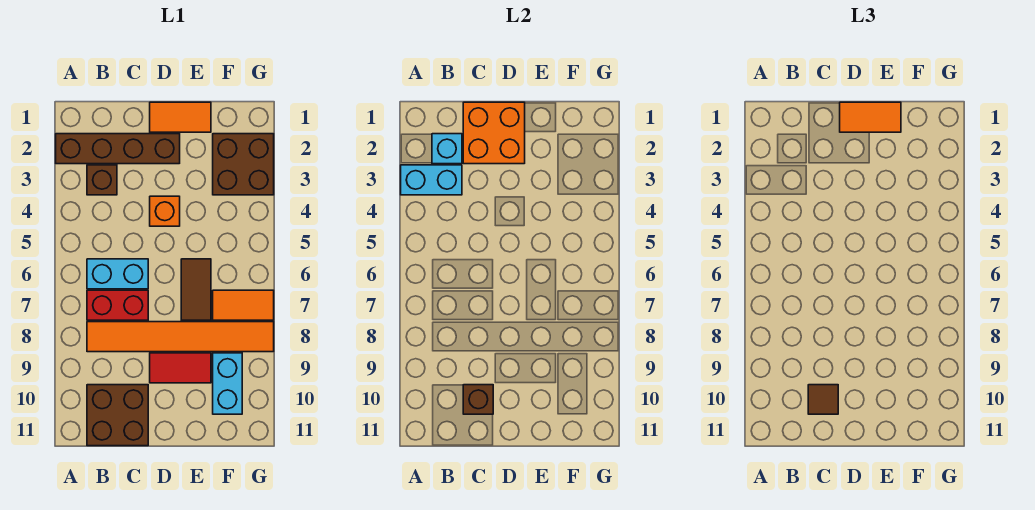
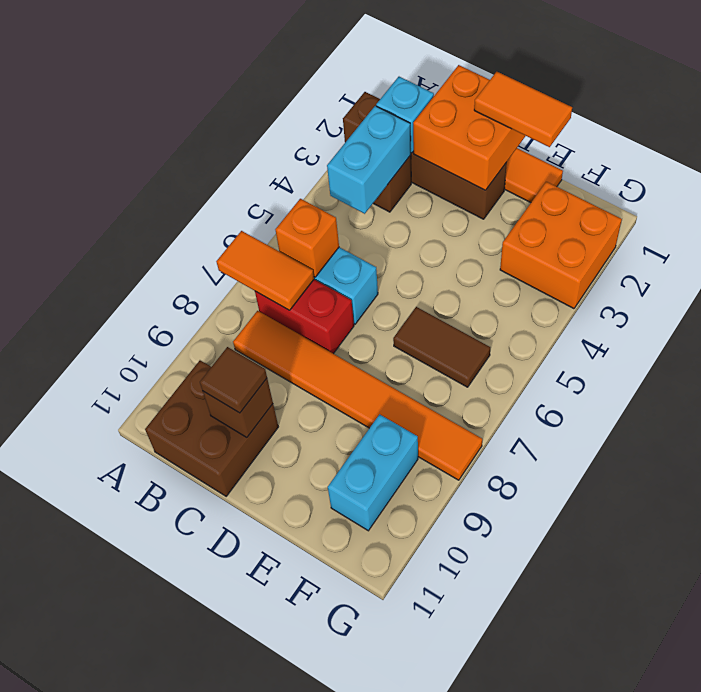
cyan brick A3:B3 level 2 -> cyan brick B3:B4 level 2
orange brick D4 level 1 -> orange brick B6 level 2
red tile D9:E9 level 1 -> none
brown tile E6:E7 level 1 -> brown tile E6:F6 level 1
brown brick F2:G3 level 1 -> orange brick F2:G3 level 1
orange tile F7:G7 level 1 -> orange tile A7:B7 level 2

